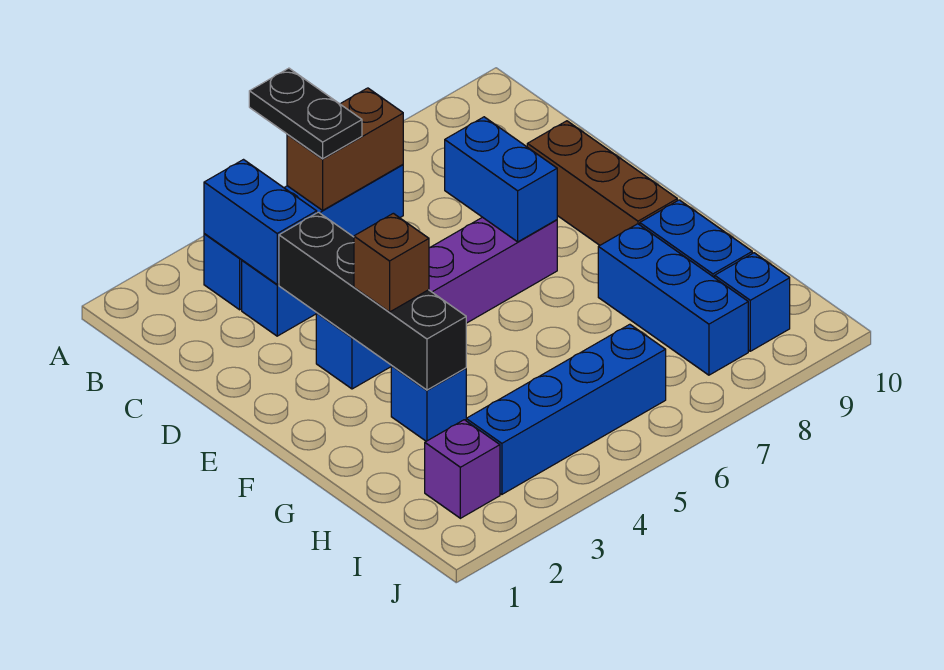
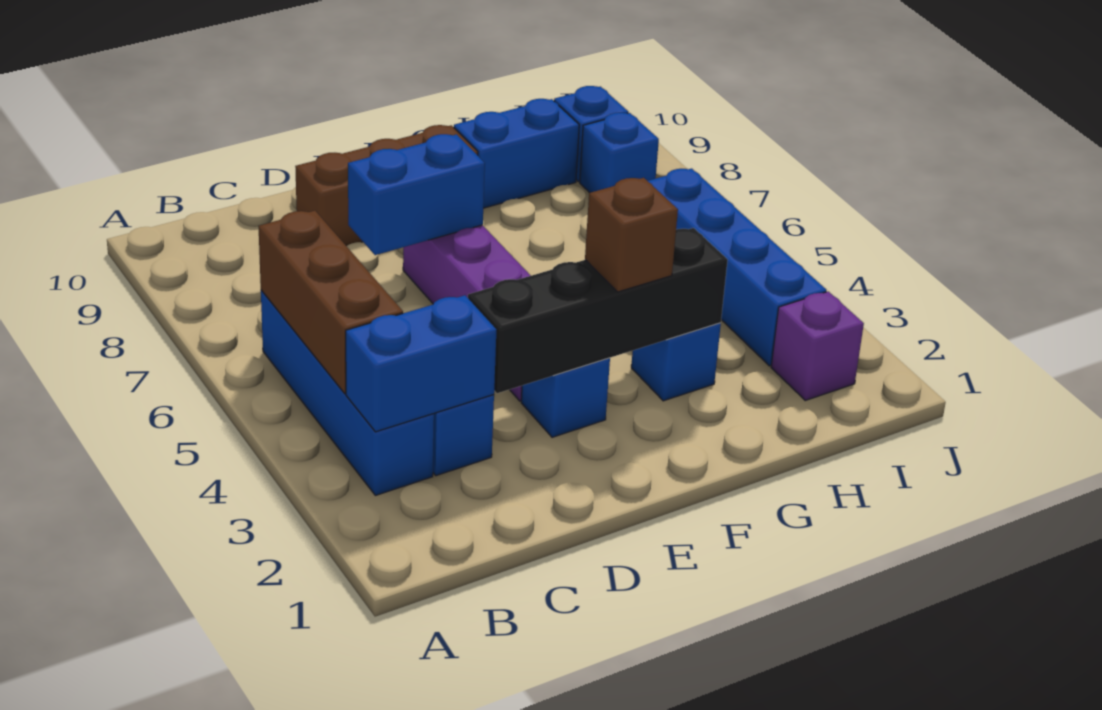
black plate A5:B5 level 3 -> none
brown brick B5:B6 level 2 -> brown brick B4:B6 level 2
blue brick G8:I8 level 1 -> blue brick I8 level 1

